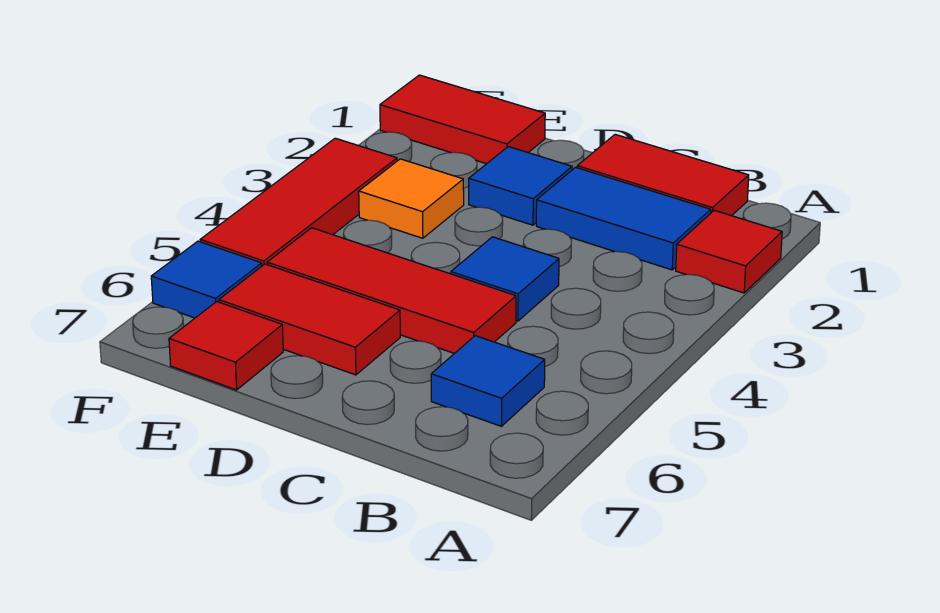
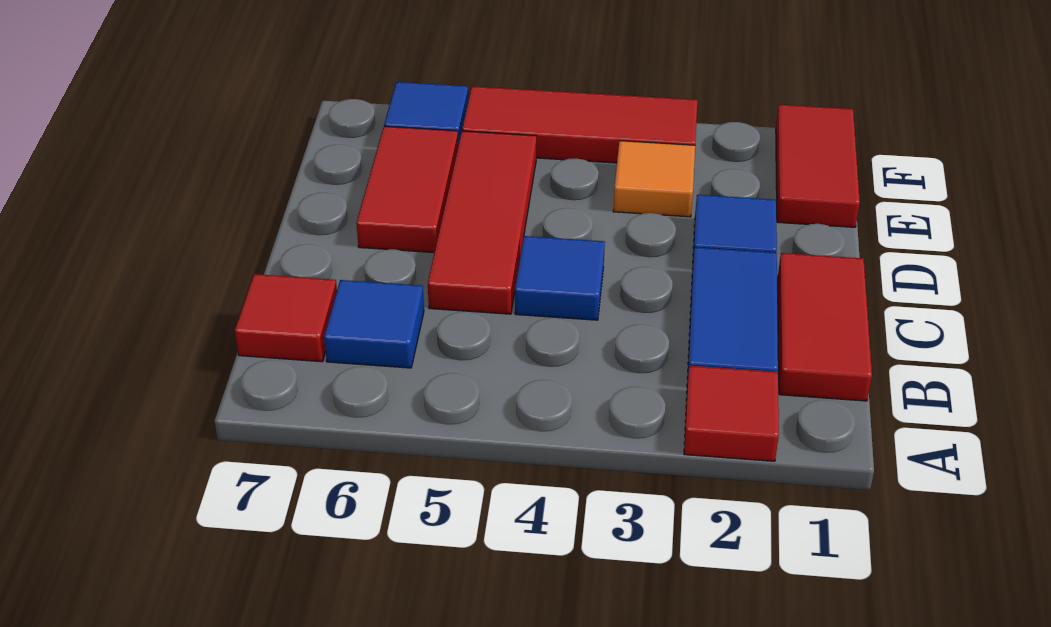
red tile E7 level 1 -> red tile B7 level 1

